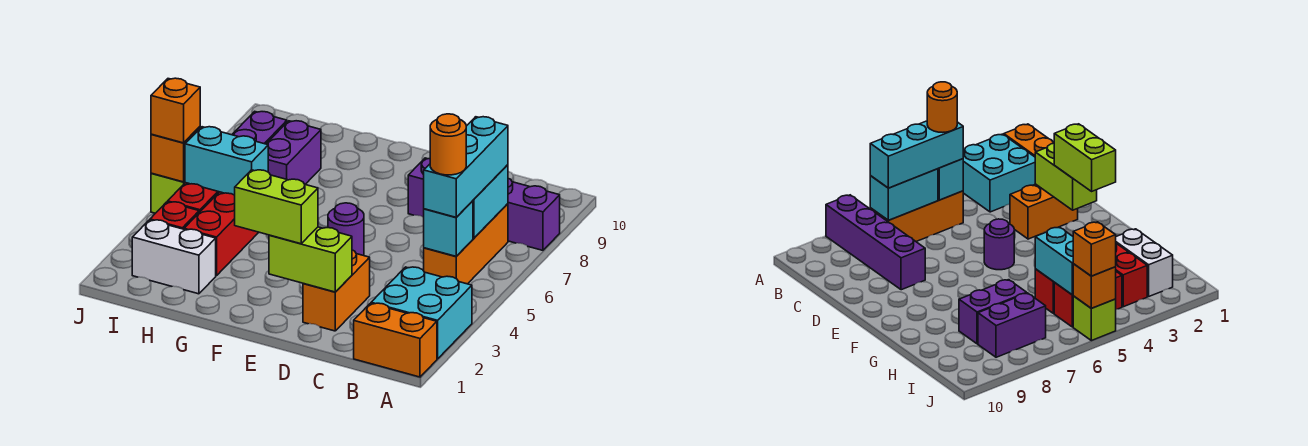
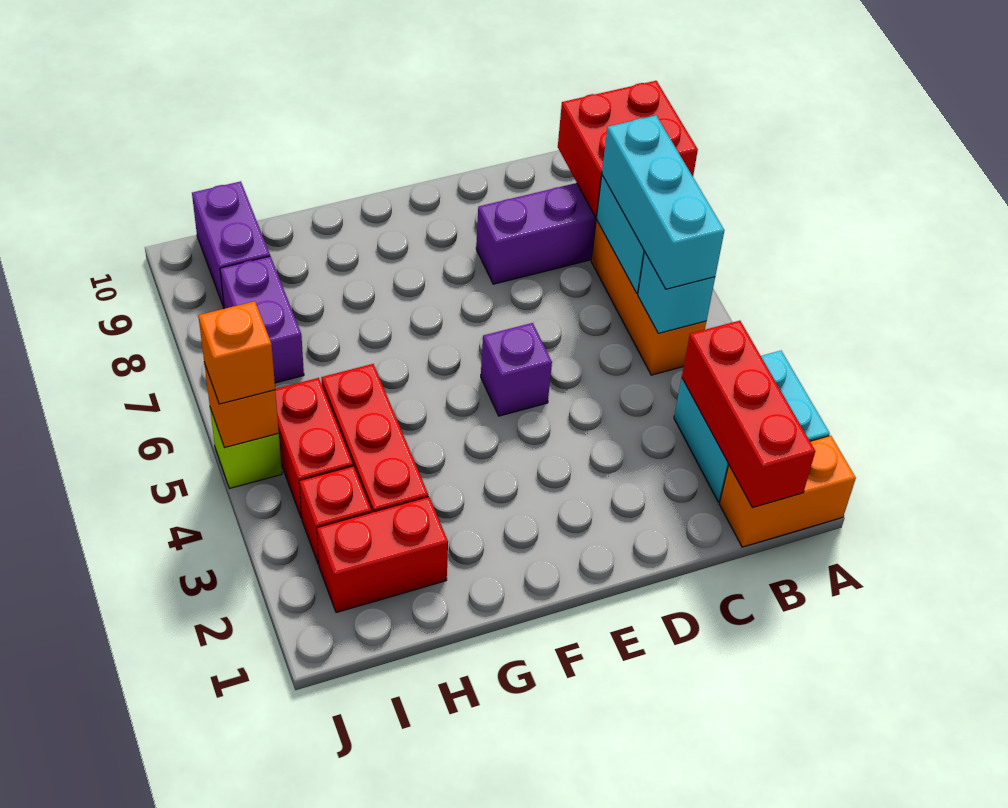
none -> red brick A8:B9 level 2
none -> red brick B1:B3 level 2
orange round brick B5 level 4 -> none
orange brick D2:D3 level 1 -> none
lime brick D2:E2 level 2 -> none
lime brick E2:F2 level 3 -> none
purple round brick E5 level 1 -> purple brick E5 level 1
white brick H2:I2 level 1 -> red brick H2:I2 level 1
cyan brick H5:I5 level 2 -> none
purple brick H7:H8 level 1 -> purple brick I9:I10 level 1

